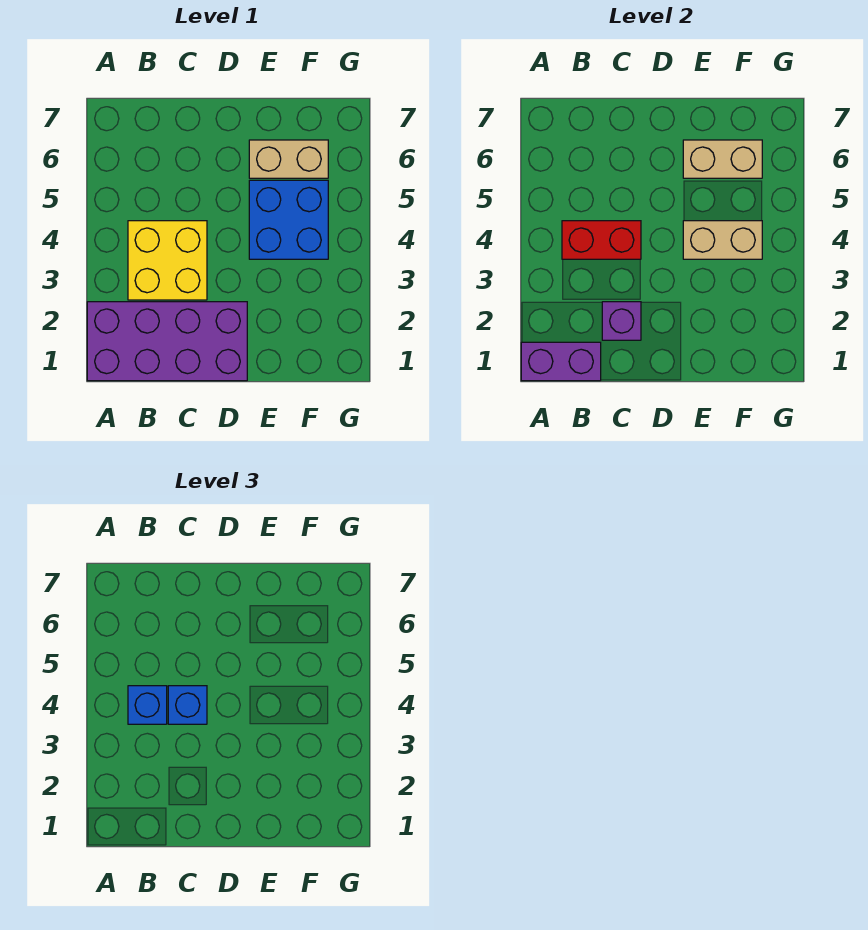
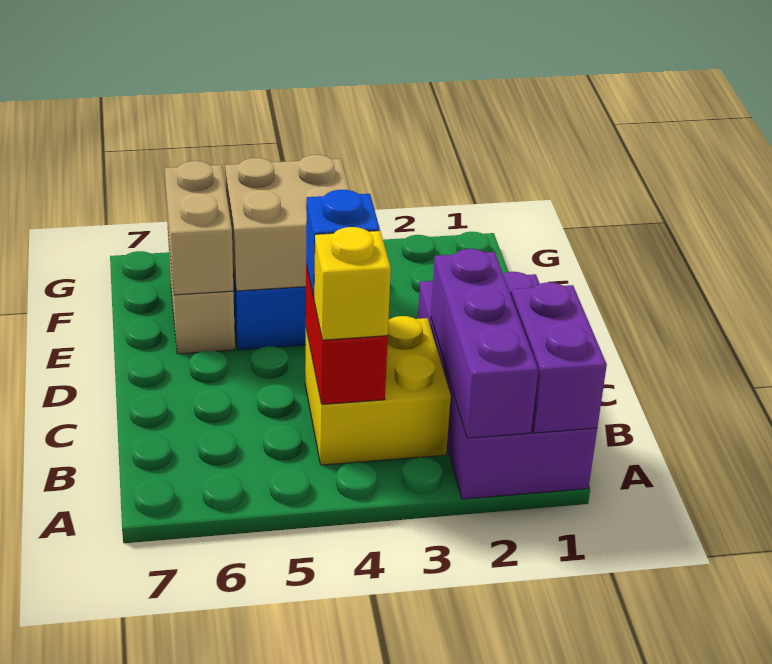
blue brick B4 level 3 -> yellow brick B4 level 3
purple brick C2 level 2 -> purple brick A2:C2 level 2
tan brick E4:F4 level 2 -> tan brick E4:F5 level 2

